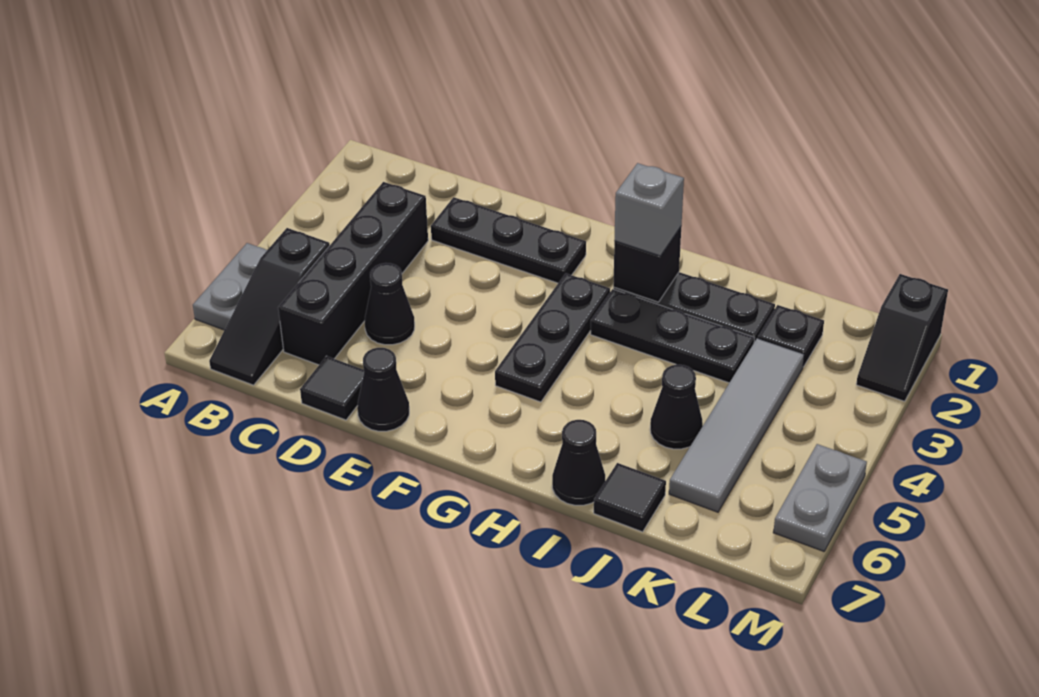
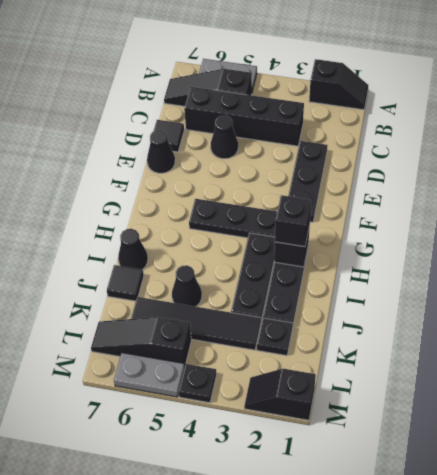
none -> black slope A1:A2 level 1 top 2
grey brick H2 level 3 -> black brick H2 level 3
grey tile K3:K6 level 1 -> black tile K3:K6 level 1
none -> black slope L5:L7 level 1 top 5
none -> black plate M4 level 1

